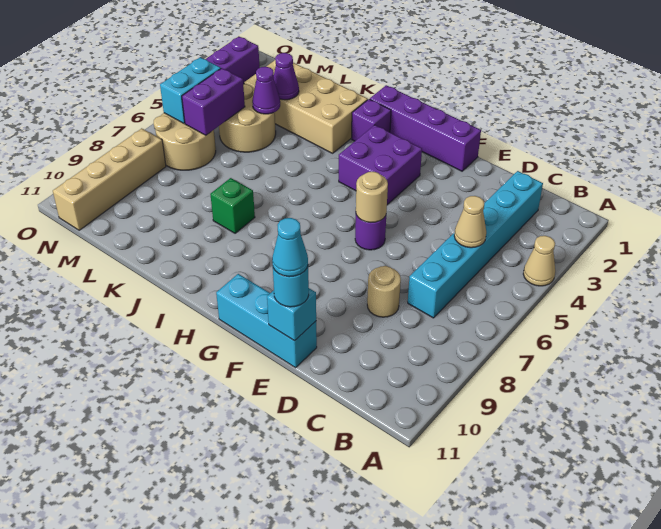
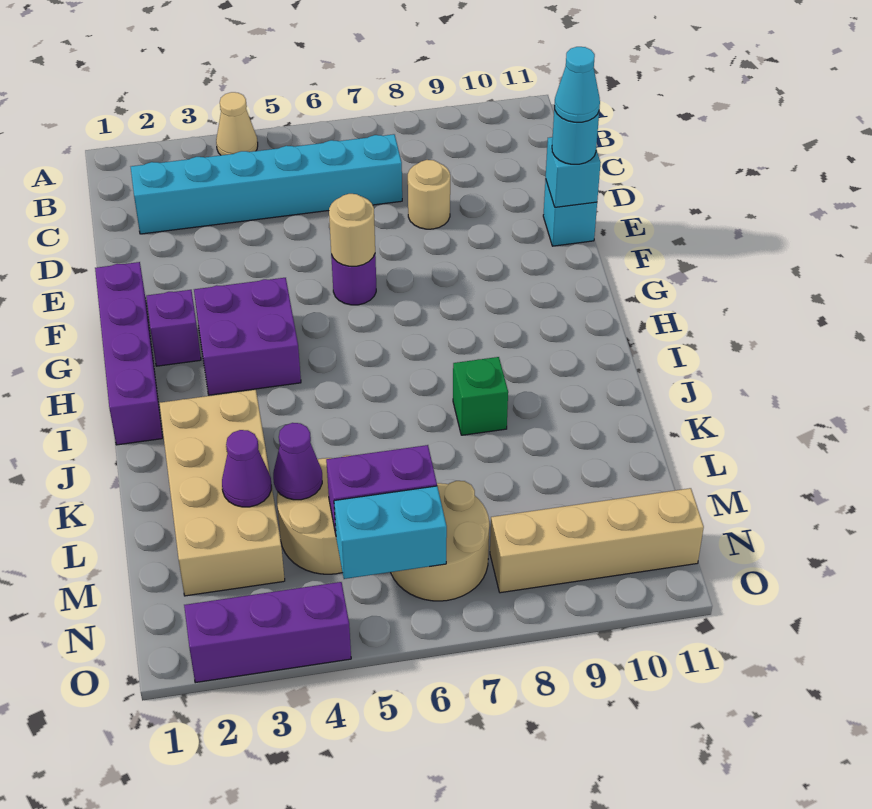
tan cone C5 level 2 -> none
cyan brick E11:G11 level 1 -> cyan brick E11 level 1
purple brick I2 level 1 -> purple brick G2 level 1

